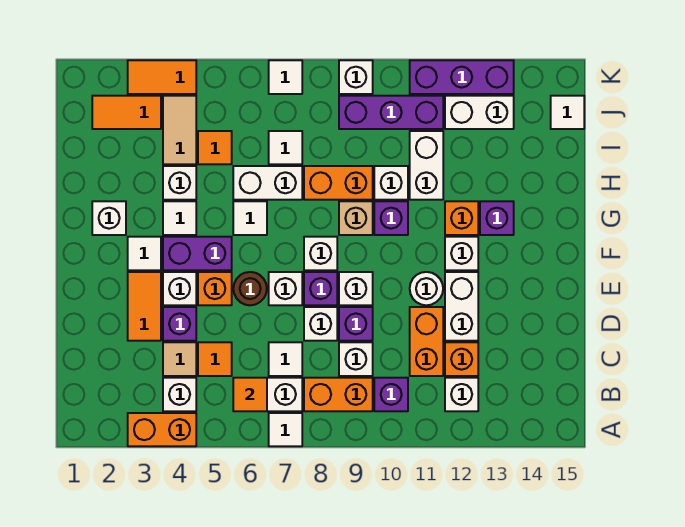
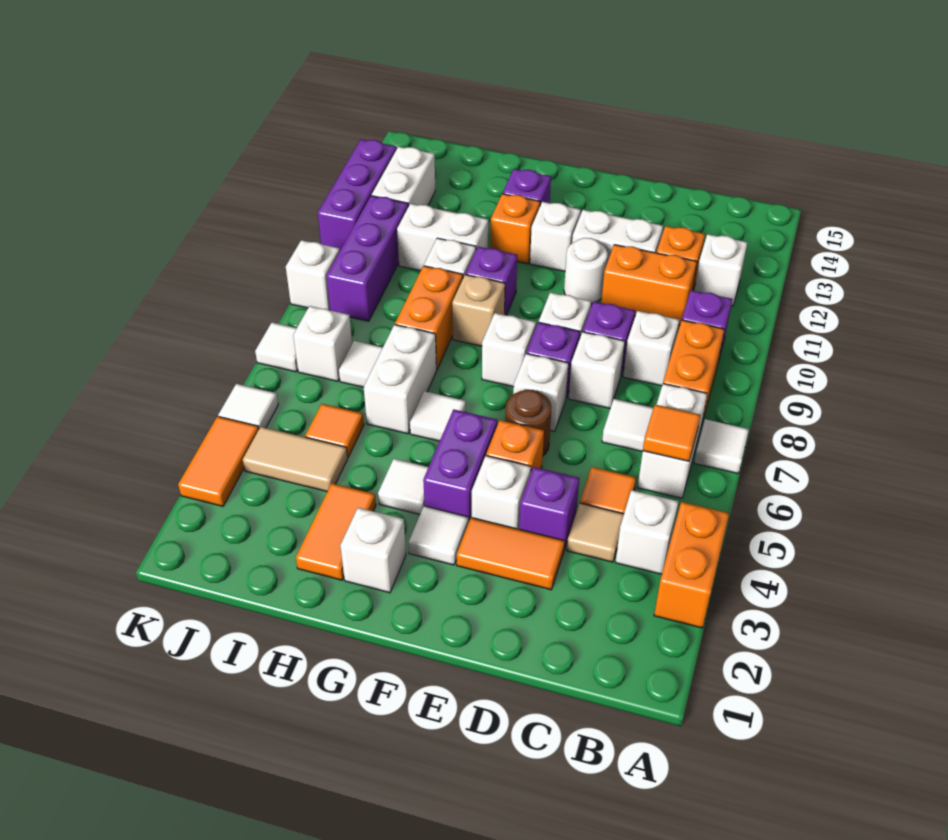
white brick H4 level 1 -> white brick J7 level 1
orange tile J2:J3 level 1 -> orange tile H2:H3 level 1
white tile J15 level 1 -> white tile K5 level 1

